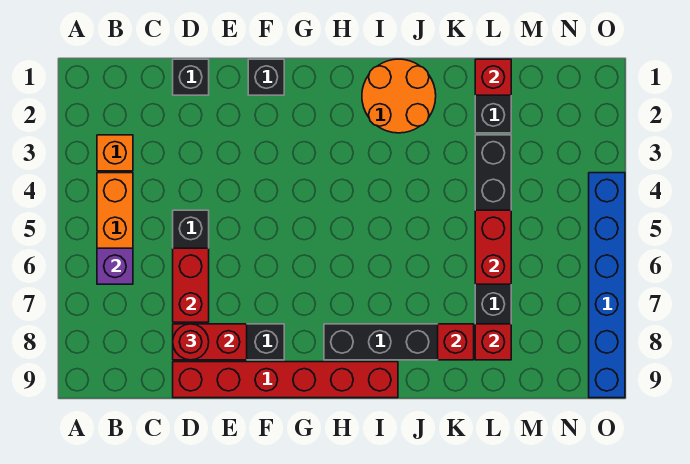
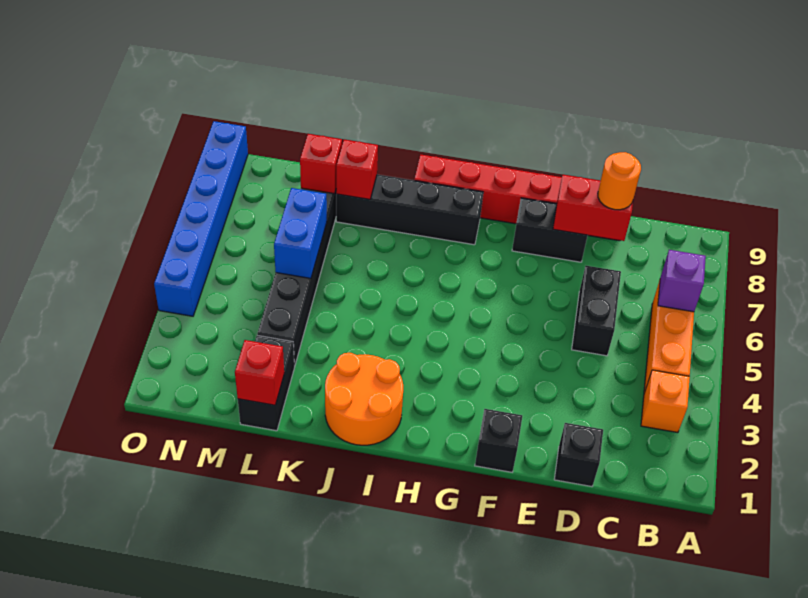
red brick D6:D7 level 2 -> none
red round brick D8 level 3 -> orange round brick D8 level 3
red brick L5:L6 level 2 -> blue brick L5:L6 level 2

